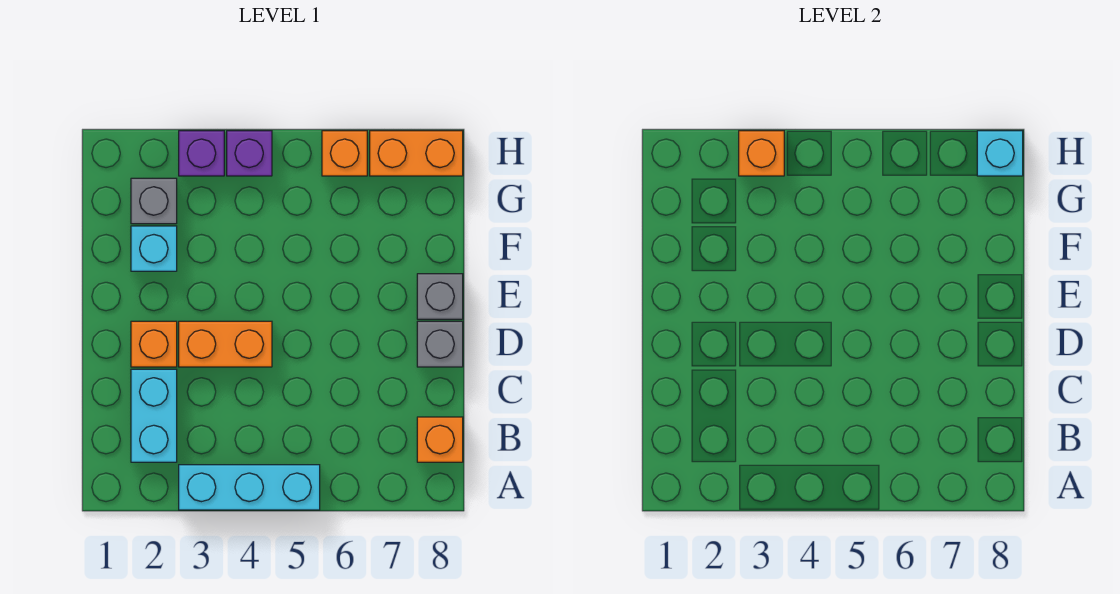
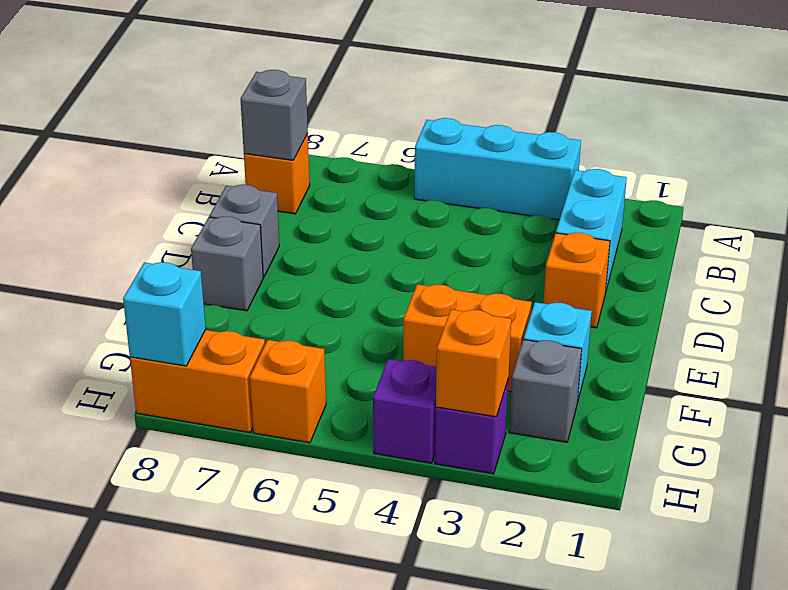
none -> grey brick B8 level 2
orange brick D3:D4 level 1 -> orange brick F3:F4 level 1

